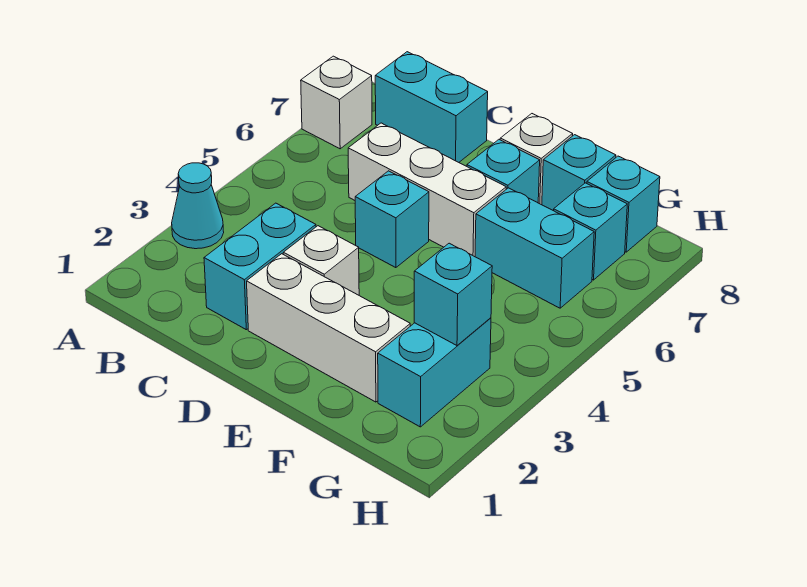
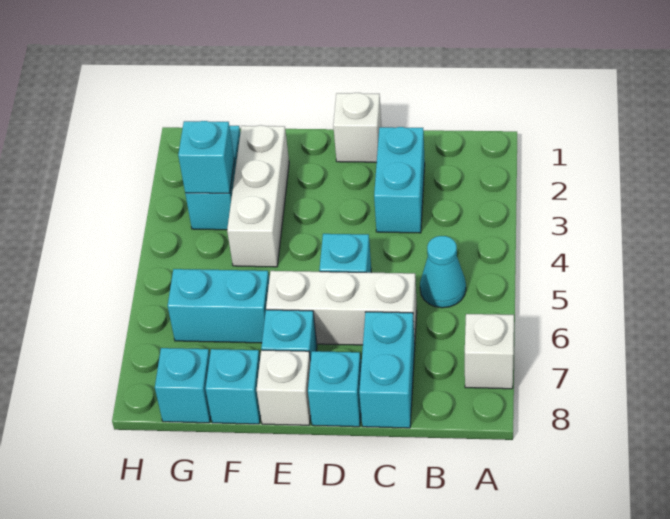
cyan cone A3 level 1 -> cyan cone B5 level 1
cyan brick B8:C8 level 1 -> cyan brick C7:C8 level 1
white brick D2:F2 level 1 -> white brick F2:F4 level 1
white brick D3 level 1 -> white brick D1 level 1
cyan brick G7 level 1 -> cyan brick D8 level 1

